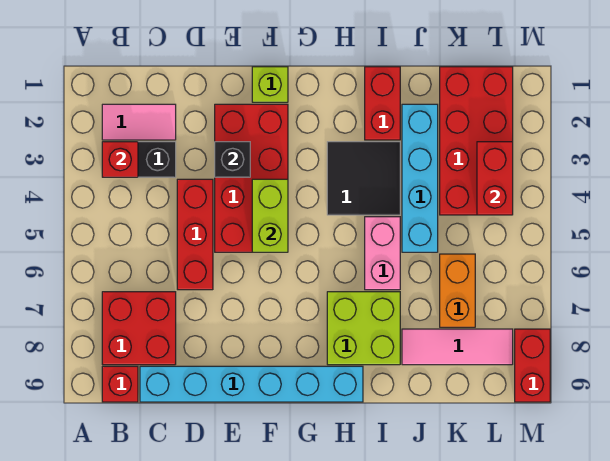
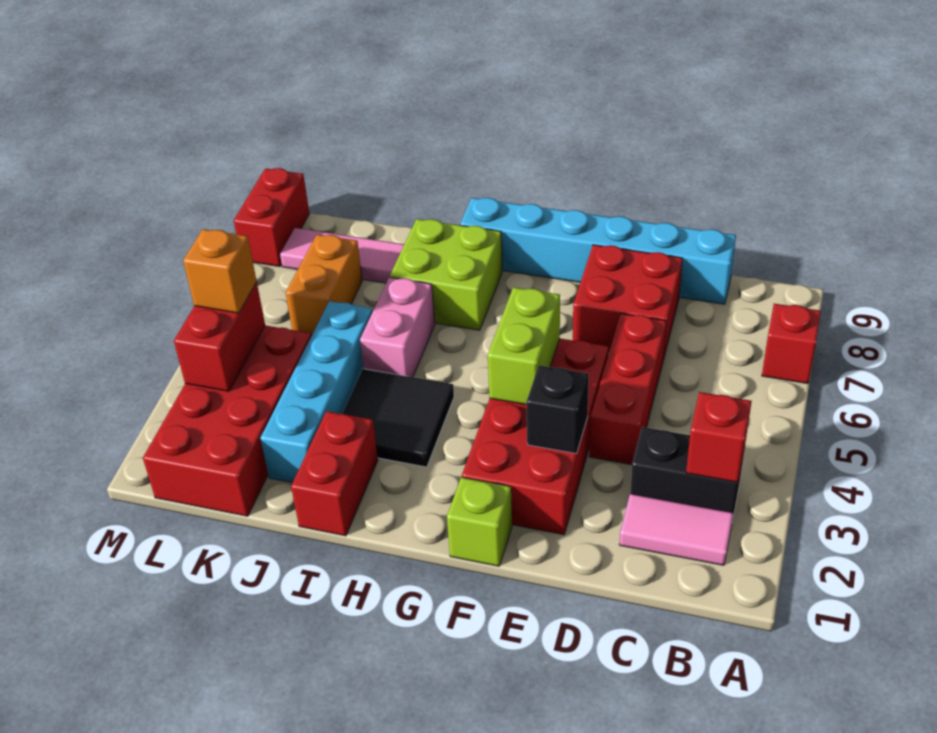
red brick B7:C8 level 1 -> red brick D7:E8 level 1
red brick B9 level 1 -> red brick A7 level 1
none -> orange brick L4 level 3

